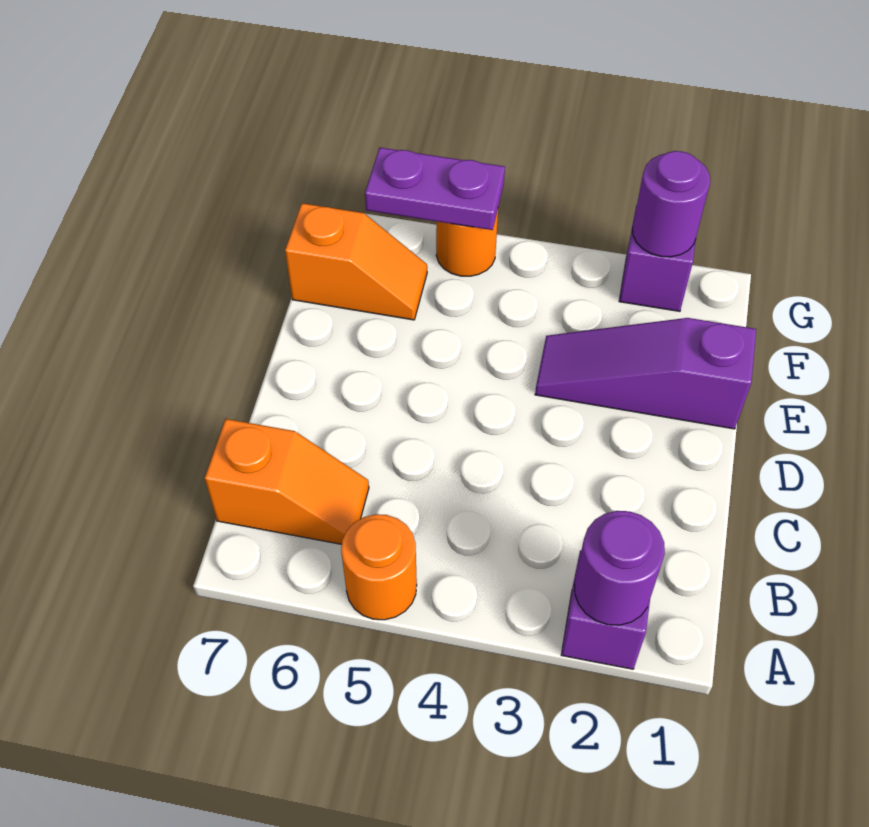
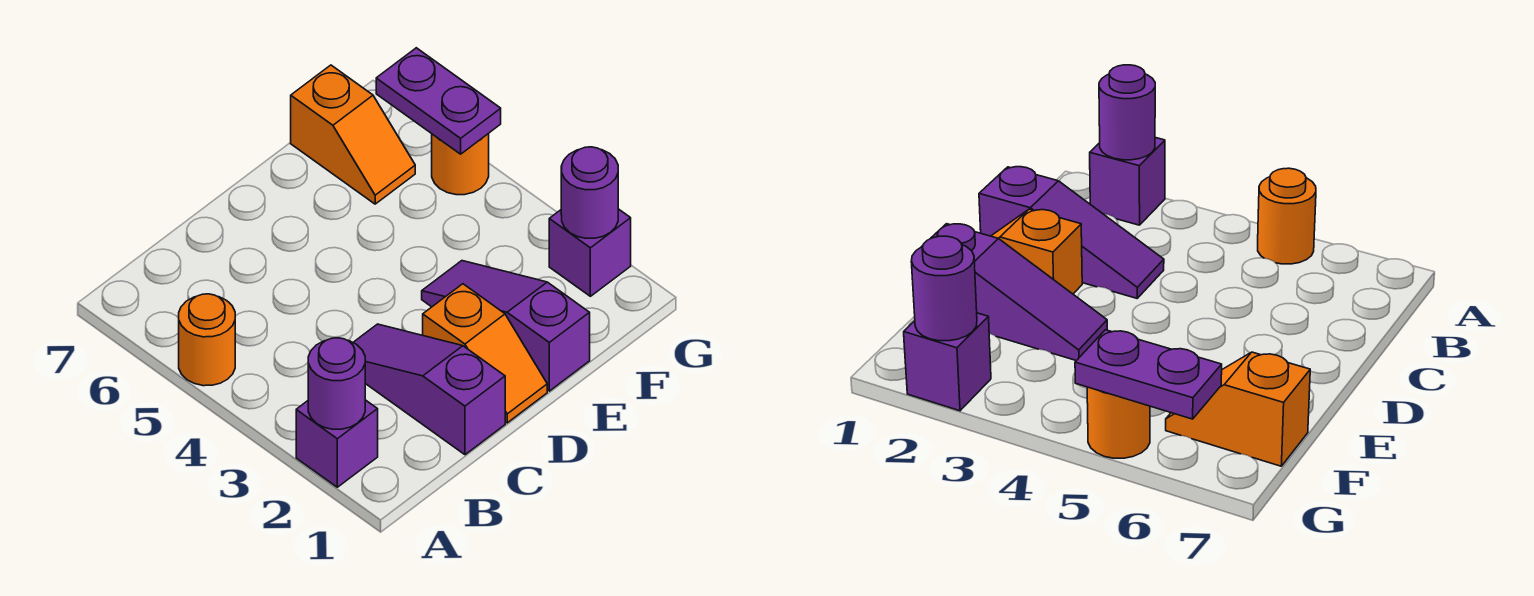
orange slope B6:B7 level 1 top 7 -> orange slope D1:D2 level 1 top 2
none -> purple slope C1:C3 level 1 top 1

